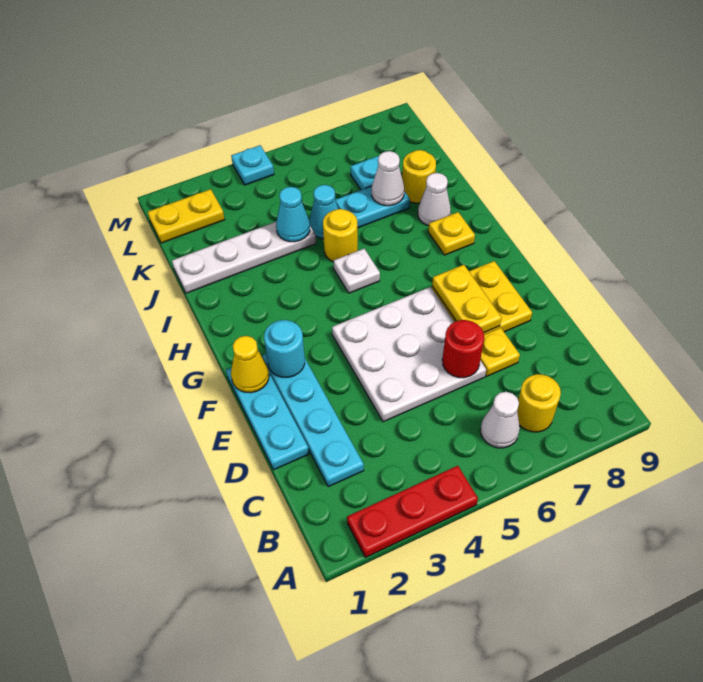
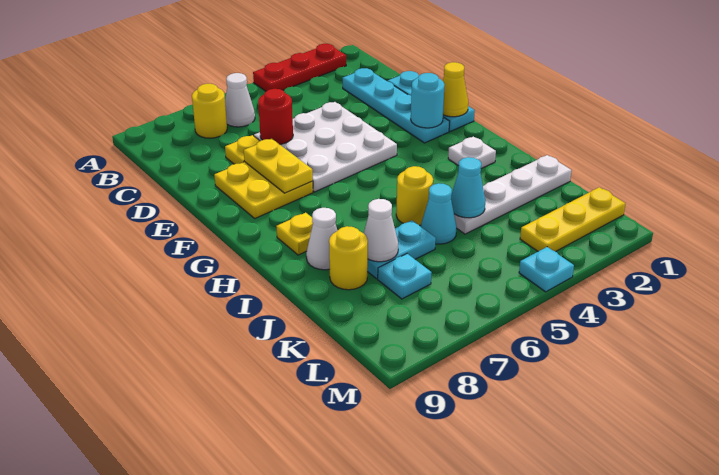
white plate H5 level 1 -> white plate H2 level 1
yellow plate L1:L2 level 1 -> yellow plate L1:L3 level 1

